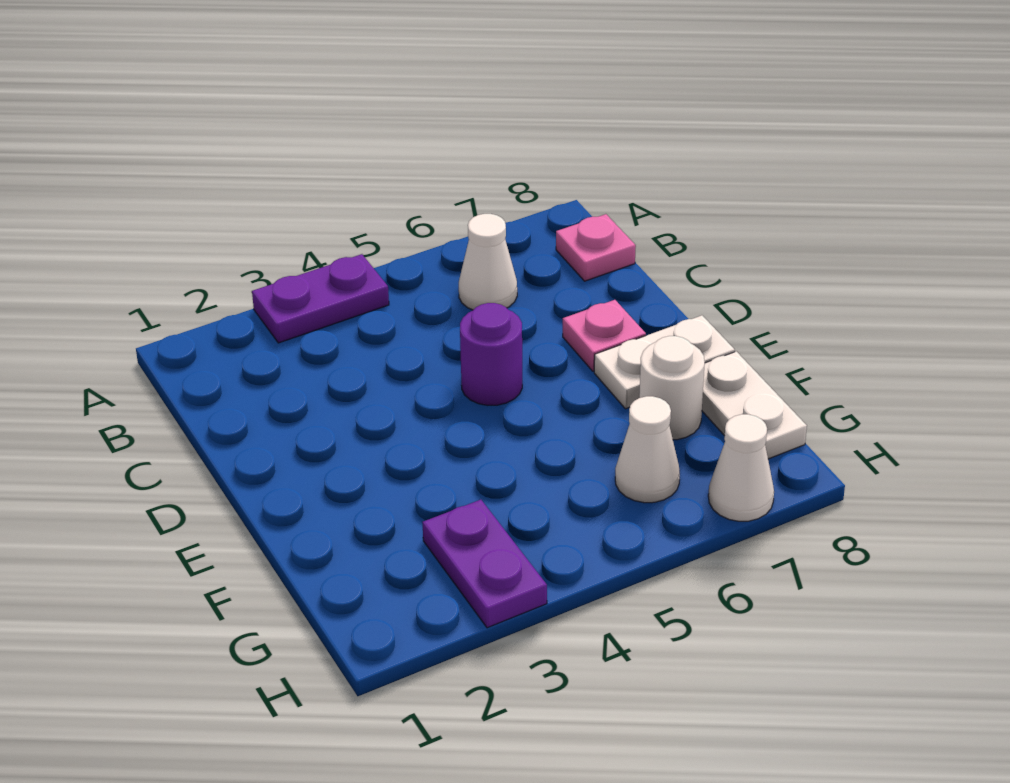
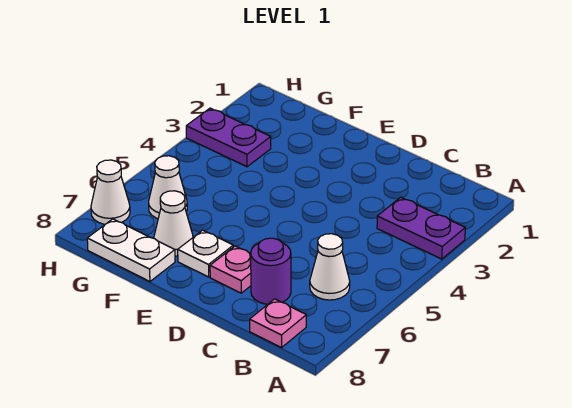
purple plate A3:A4 level 1 -> purple plate A3:B3 level 1
purple round brick D5 level 1 -> purple round brick C7 level 1
white plate E7:E8 level 1 -> white plate E7 level 1
white round brick F7 level 1 -> white cone F7 level 1

